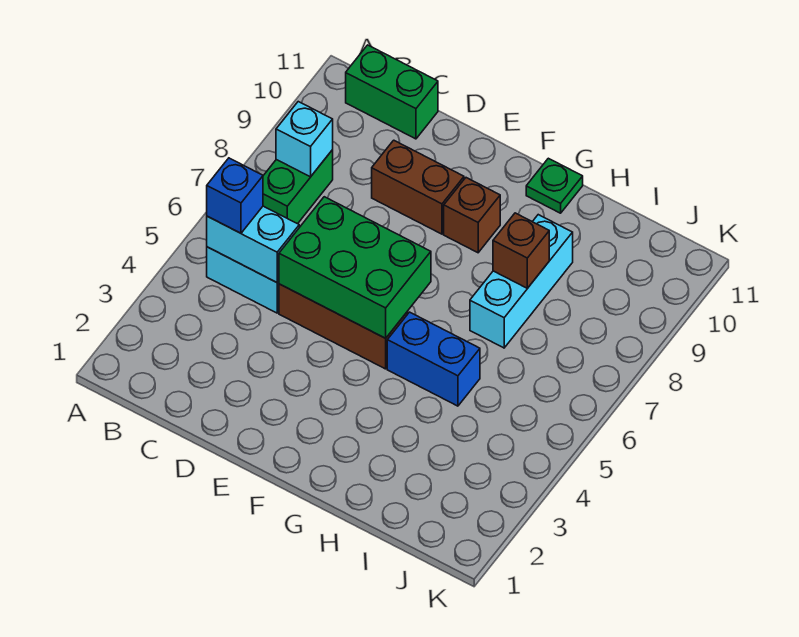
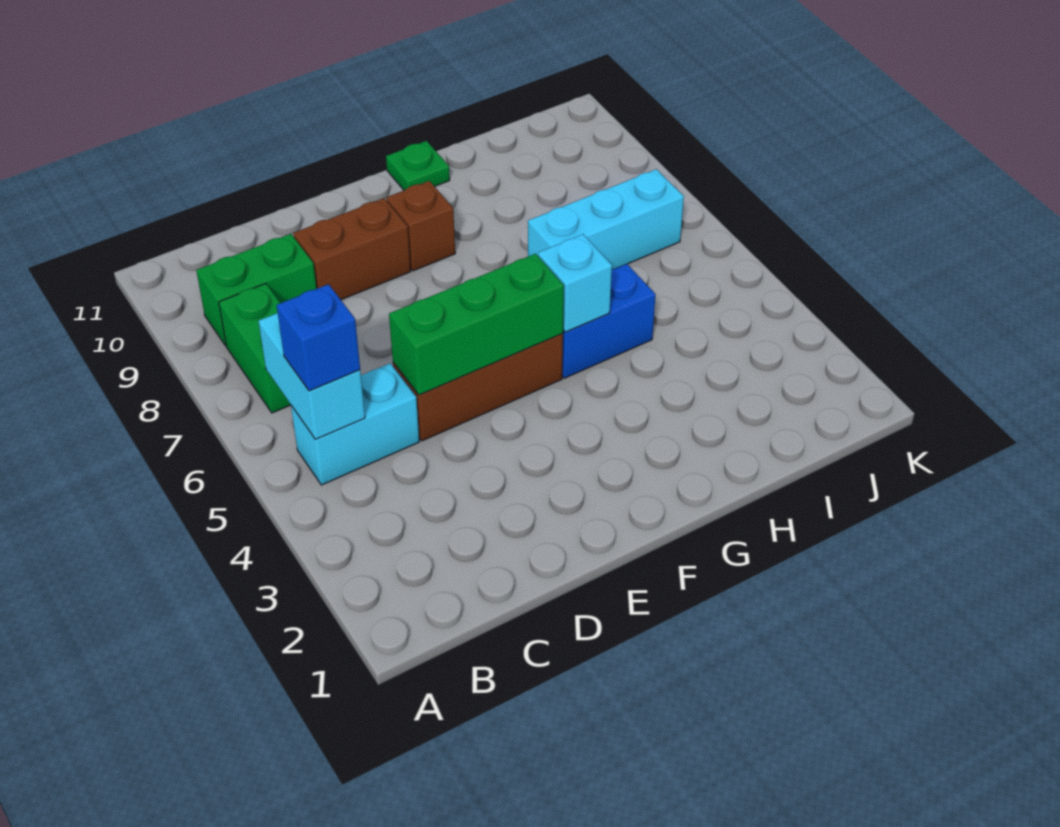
cyan brick B5:C5 level 2 -> cyan brick B5:B6 level 2
cyan brick B8 level 2 -> cyan brick G5 level 2
green brick B11:C11 level 1 -> green brick B9:C9 level 1
green brick D5:F6 level 2 -> green brick D5:F5 level 2
cyan brick H7:H9 level 1 -> cyan brick H7:J7 level 1
brown brick H8 level 2 -> none

